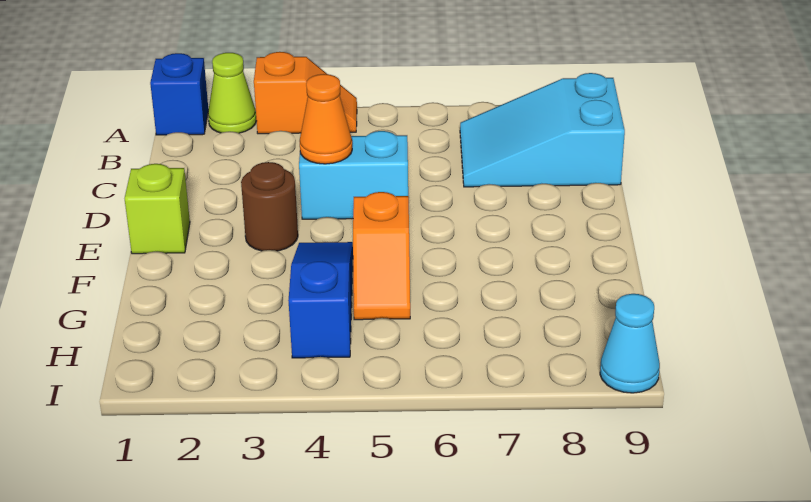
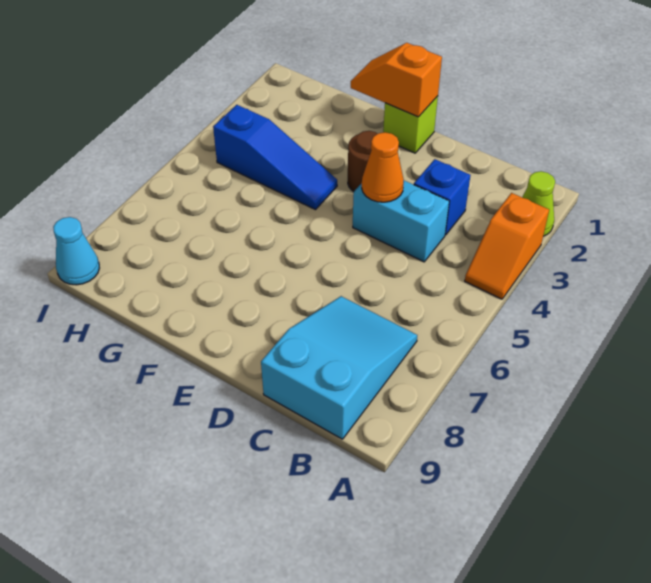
blue brick A1 level 1 -> blue brick C3 level 1
cyan brick D4:D5 level 1 -> cyan brick C4:D4 level 1
orange slope F5:G5 level 1 top F -> orange slope E1:F1 level 2 top E

